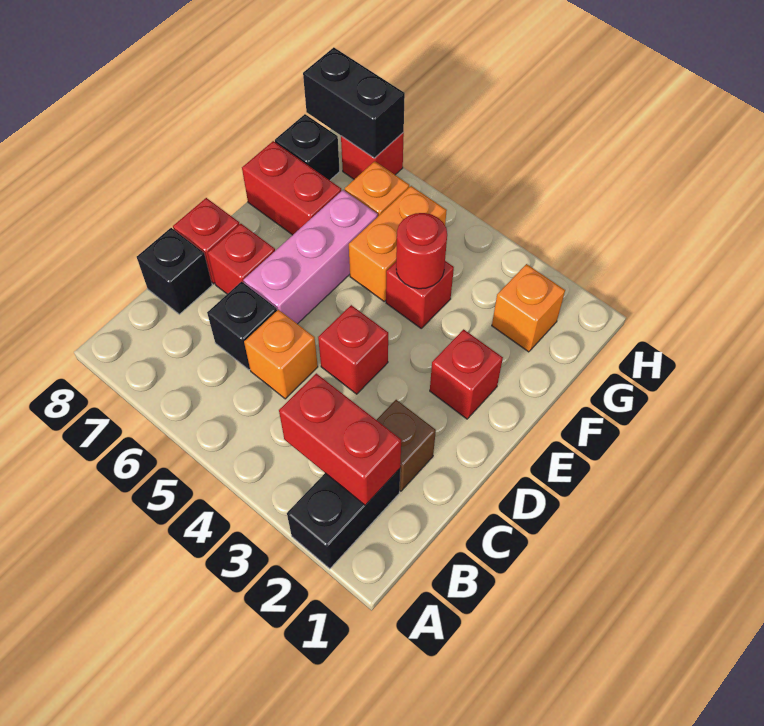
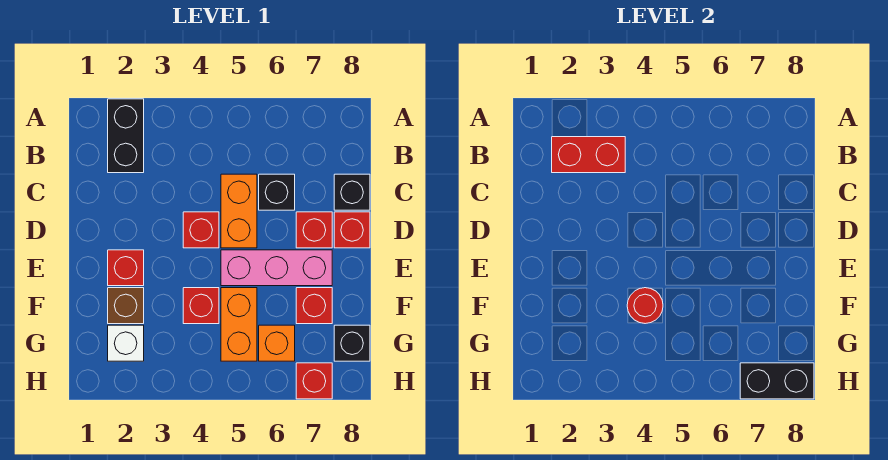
brown brick C2 level 1 -> brown brick F2 level 1
orange brick C5 level 1 -> orange brick C5:D5 level 1
pink brick D6:F6 level 1 -> pink brick E5:E7 level 1
red brick F7:F8 level 1 -> red brick F7 level 1
orange brick G2 level 1 -> white brick G2 level 1

